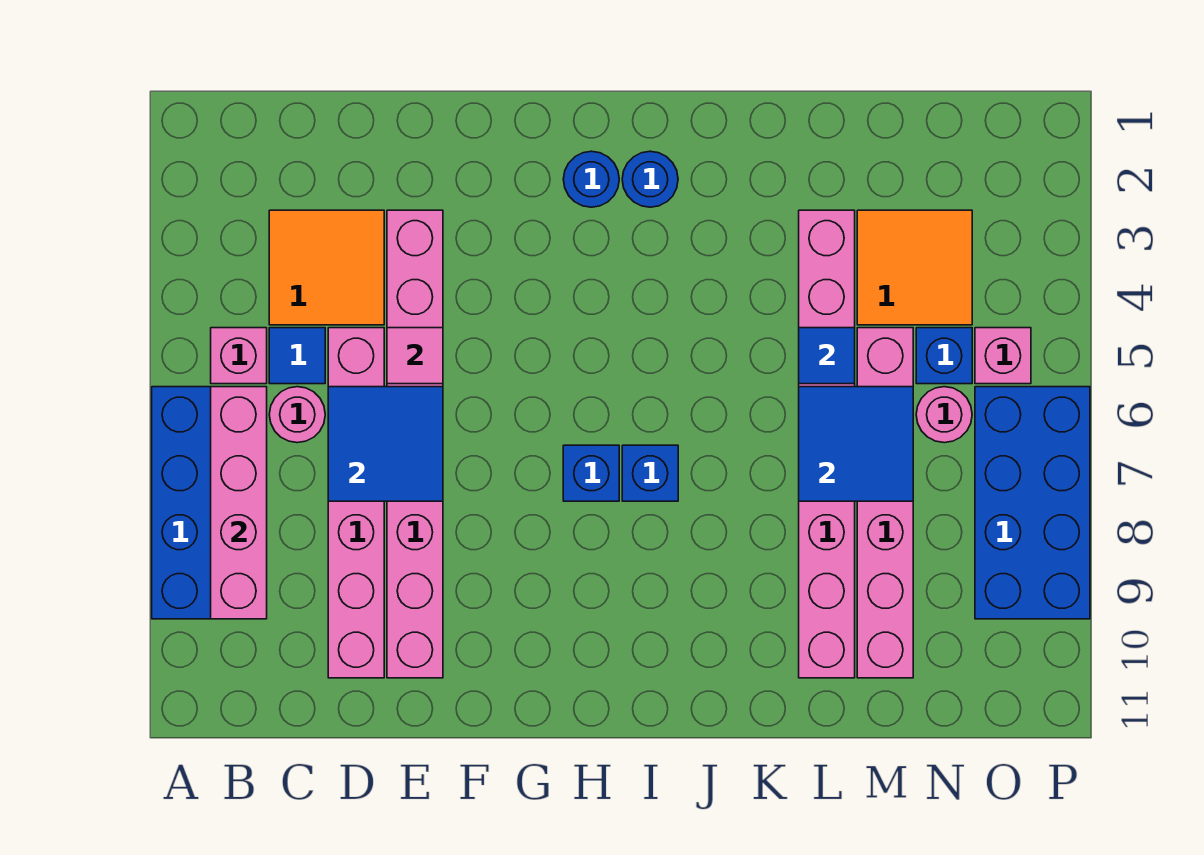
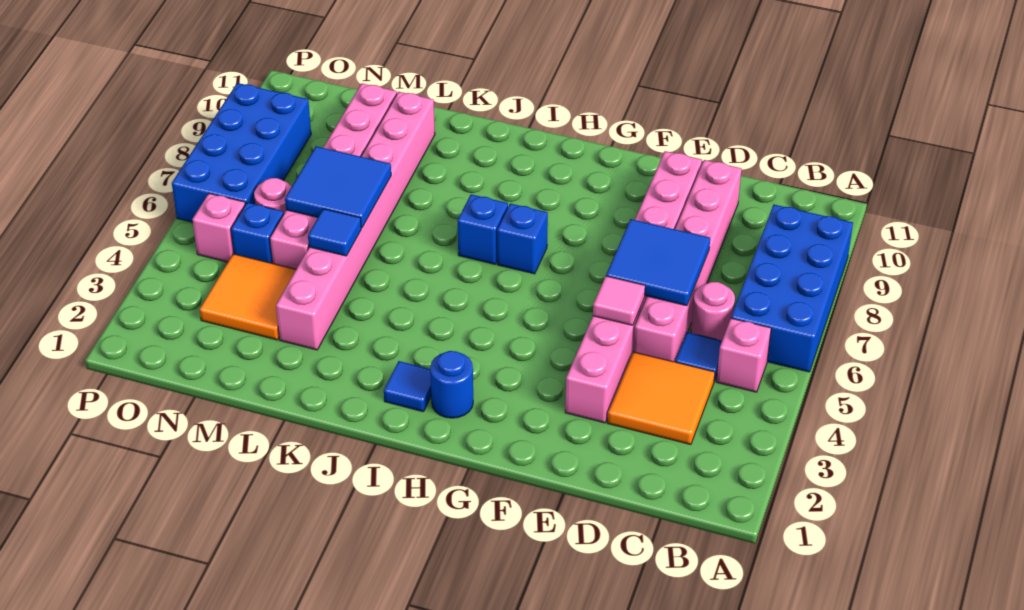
pink brick B6:B9 level 2 -> none
blue round brick I2 level 1 -> blue tile I2 level 1

